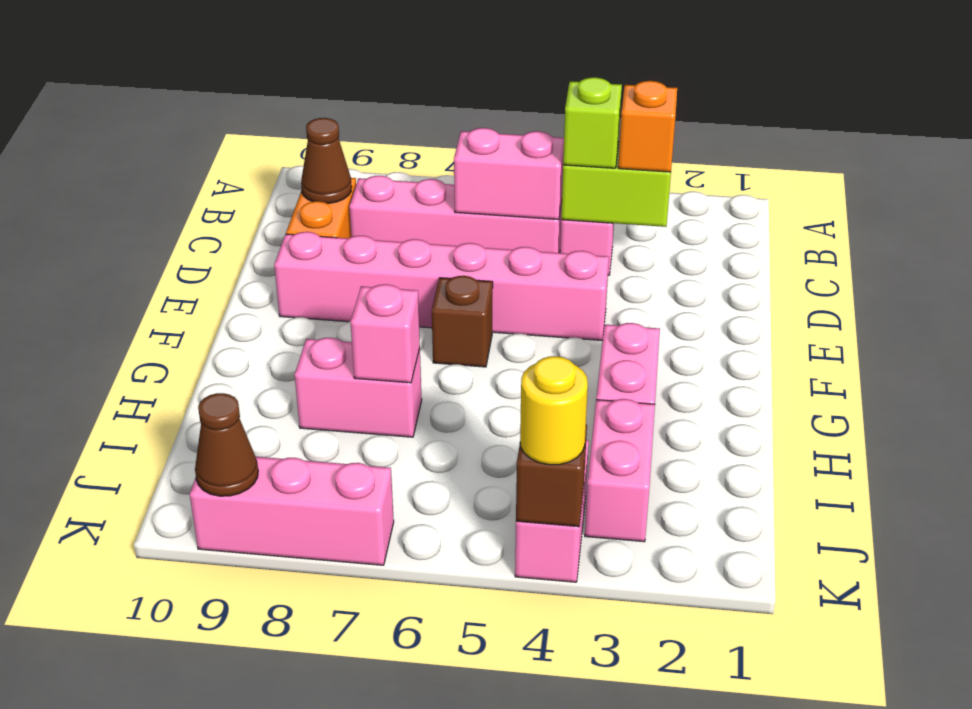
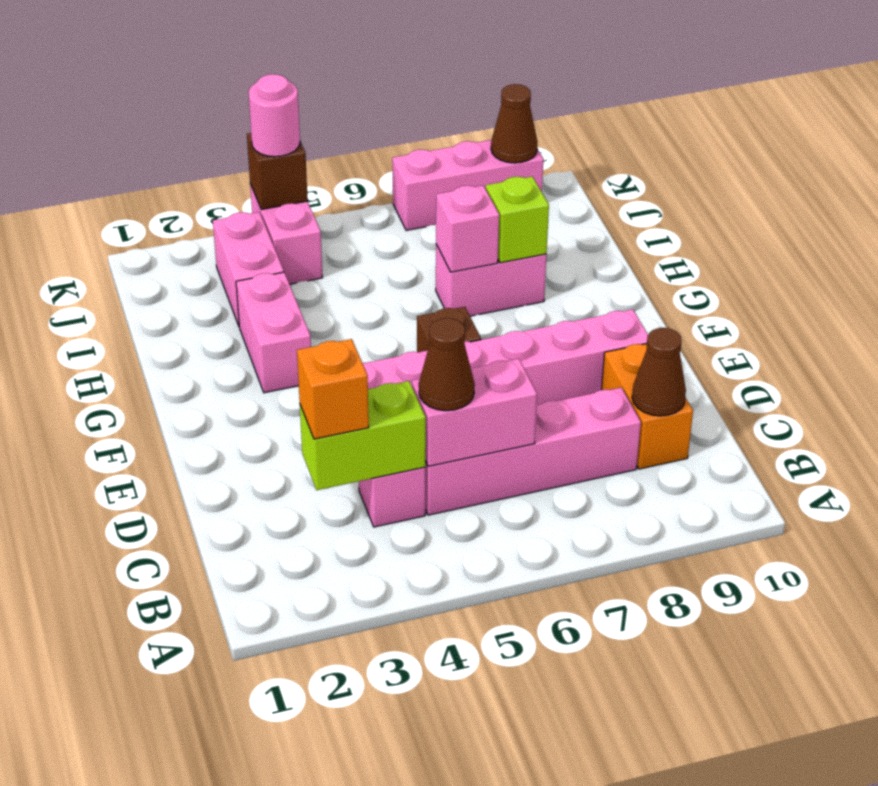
lime brick C4 level 3 -> lime brick H8 level 2
none -> brown cone C5 level 3
yellow round brick K4 level 3 -> pink round brick K4 level 3

